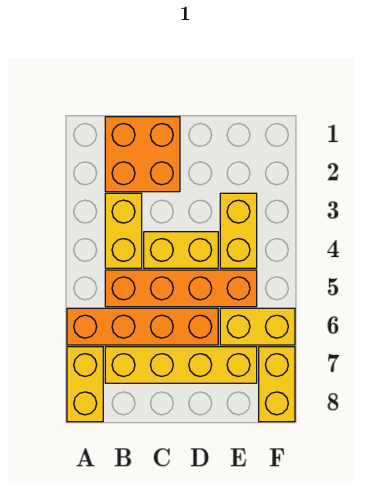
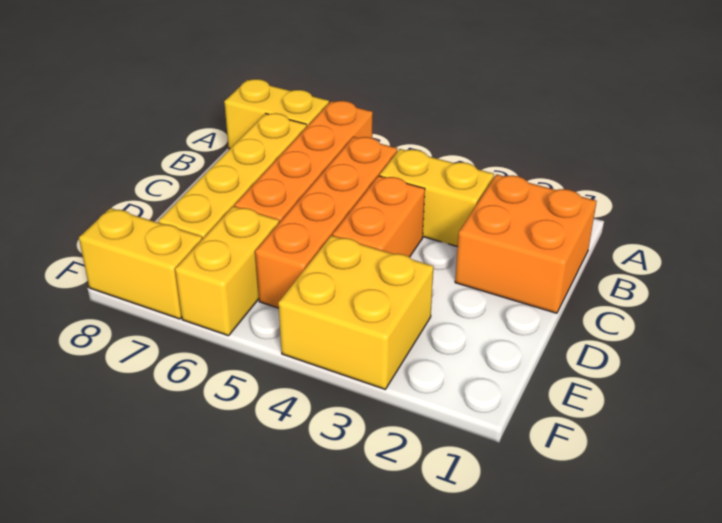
yellow brick C4:D4 level 1 -> orange brick C4:D4 level 1
yellow brick E3:E4 level 1 -> yellow brick E3:F4 level 1

